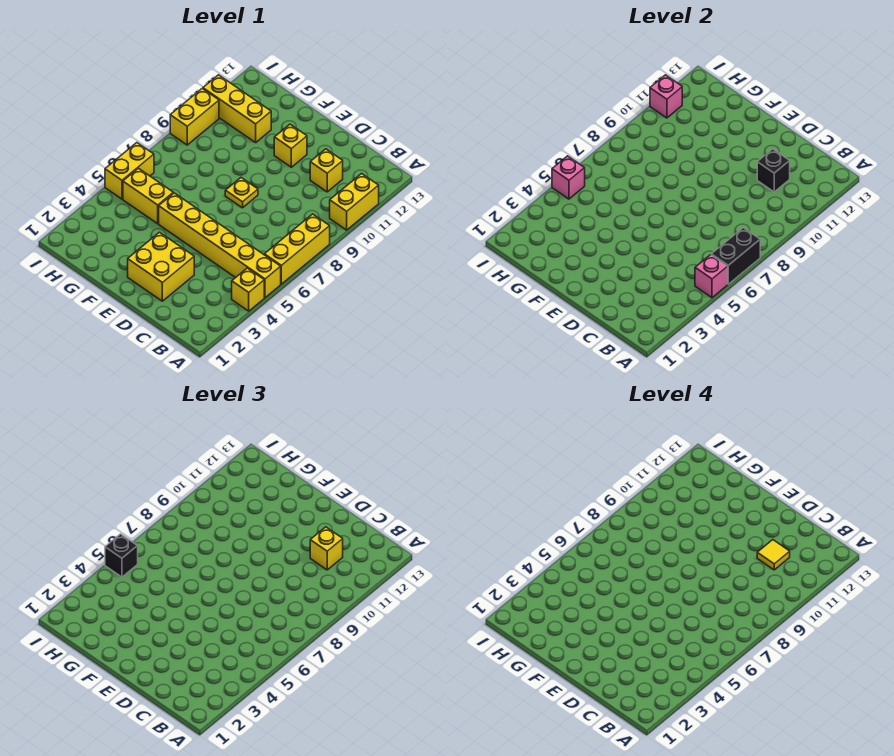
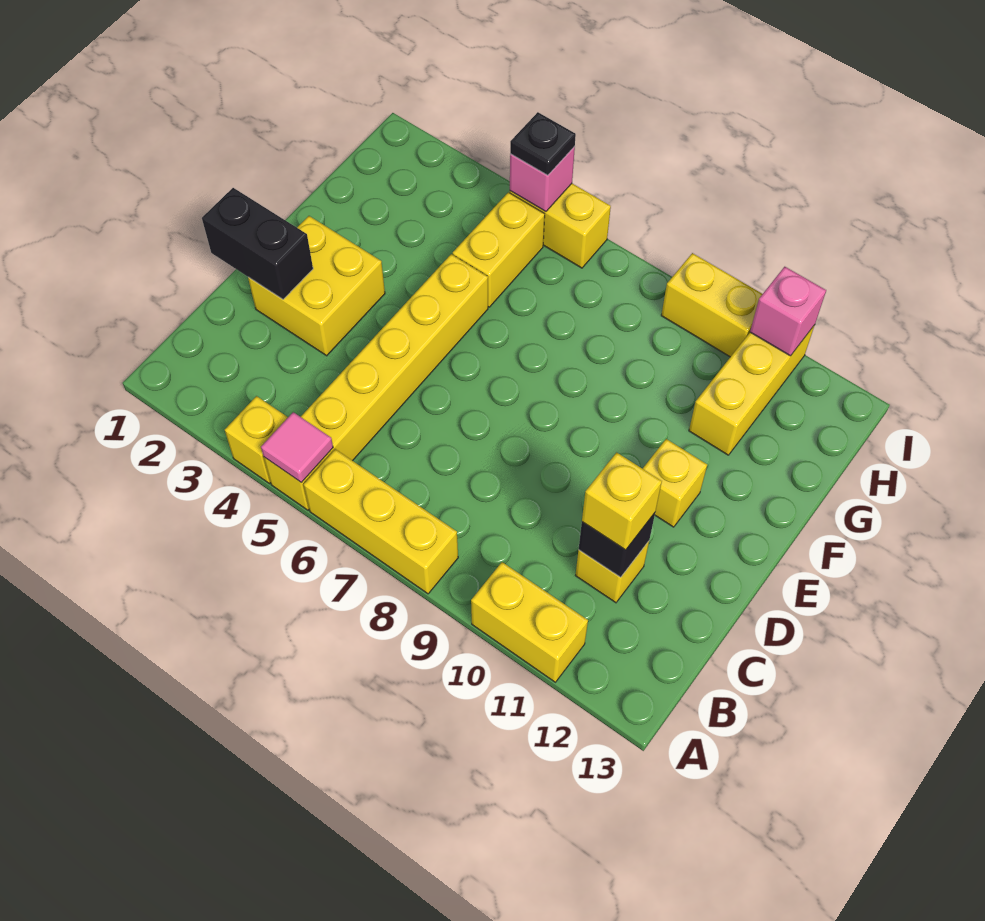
pink brick A5 level 2 -> pink tile A5 level 2
black brick A6:A7 level 2 -> black brick D1:D2 level 2
yellow tile C11 level 4 -> none
yellow plate E8 level 1 -> none
black brick I5 level 3 -> black plate I5 level 3

